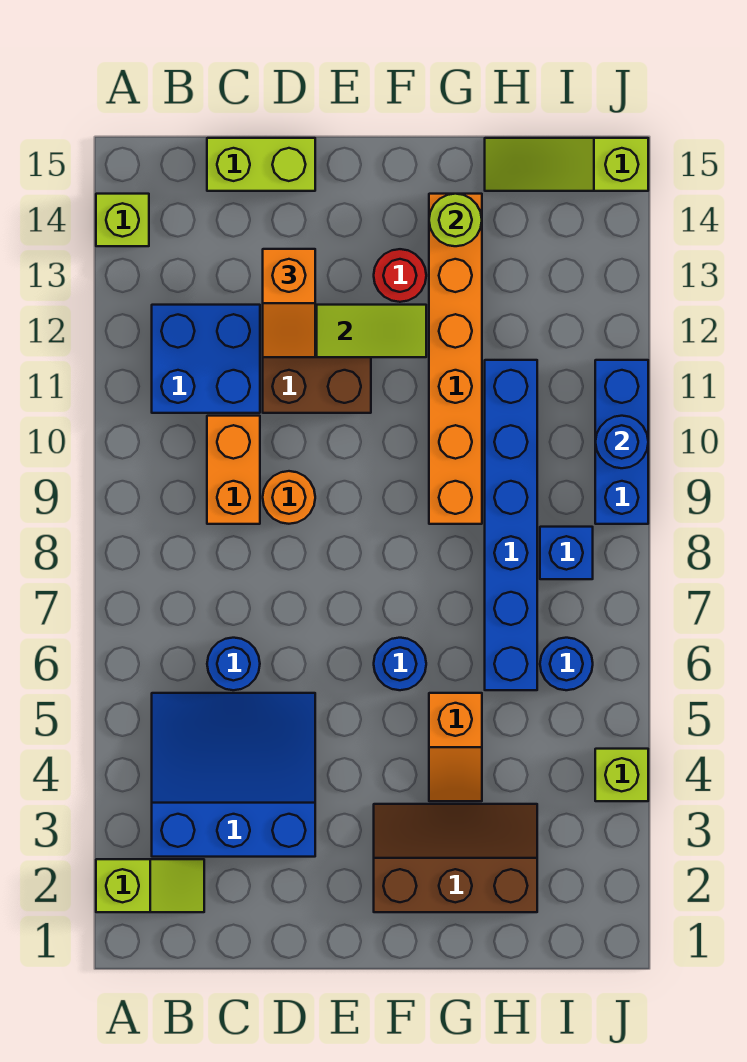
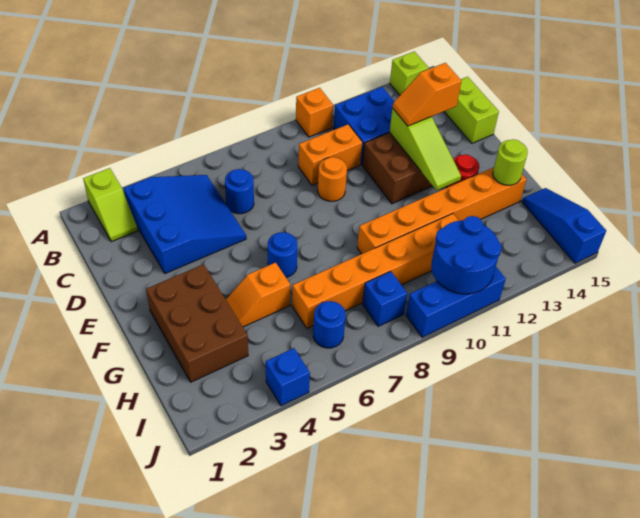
none -> orange brick A10 level 1
brown slope F2:H3 level 1 top 2 -> brown brick F2:H3 level 1
blue brick H6:H11 level 1 -> orange brick H6:H11 level 1
lime slope H15:J15 level 1 top J -> blue slope H15:J15 level 1 top J
lime brick J4 level 1 -> blue brick J4 level 1
blue round brick J10 level 2 -> blue round brick I10:J11 level 2

